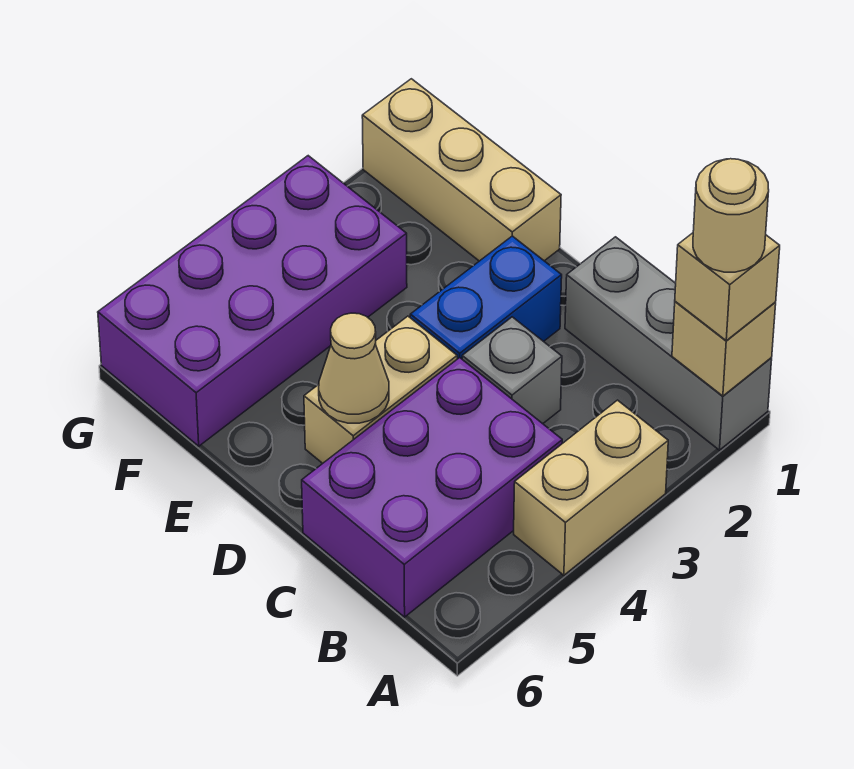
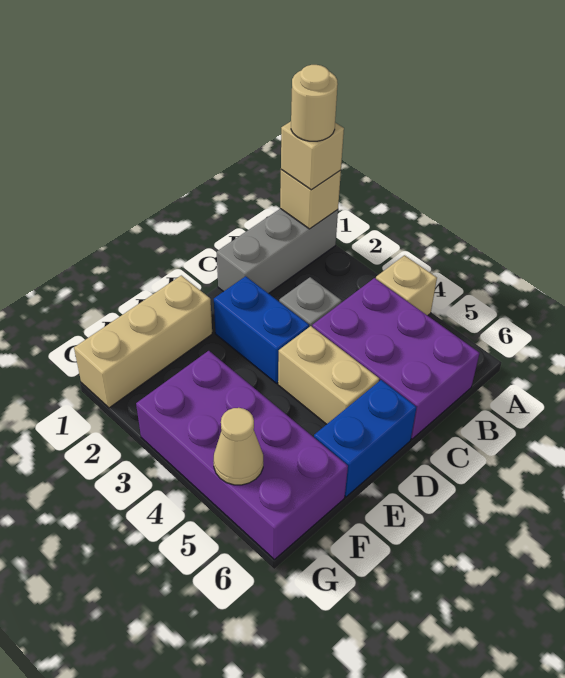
tan brick A3:A4 level 1 -> tan brick A4 level 1
tan cone D5 level 2 -> tan cone G5 level 2
none -> blue brick D6:E6 level 1

